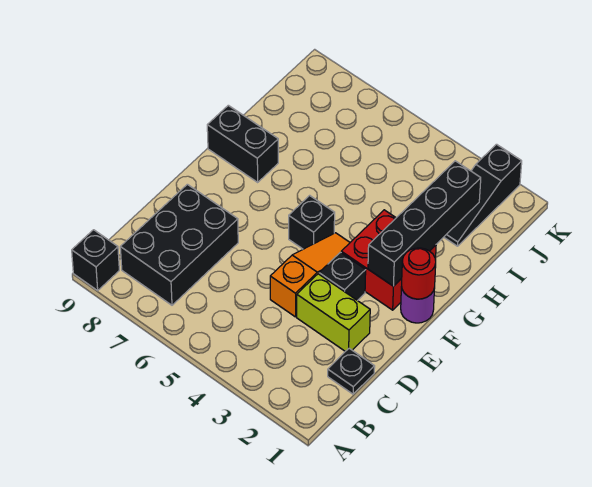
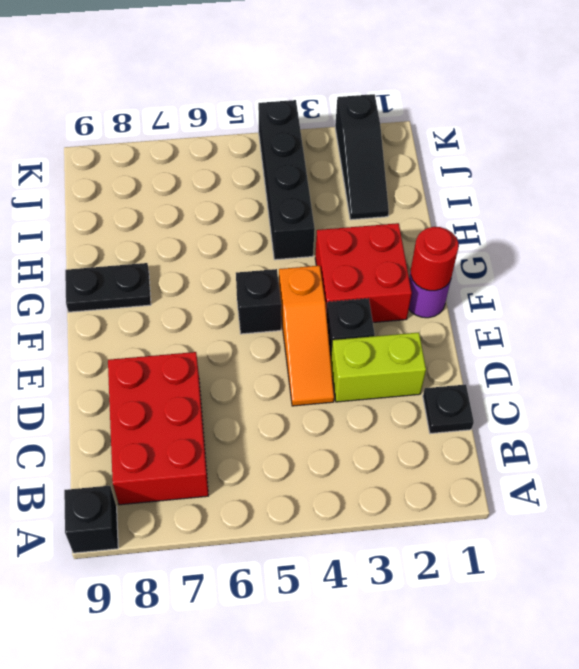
black brick B7:D8 level 1 -> red brick B7:D8 level 1
orange slope D4:F4 level 1 top D -> orange slope D4:F4 level 1 top F
black brick F2:I2 level 2 -> black brick H4:K4 level 1
black brick G8:G9 level 1 -> black plate G8:G9 level 1

